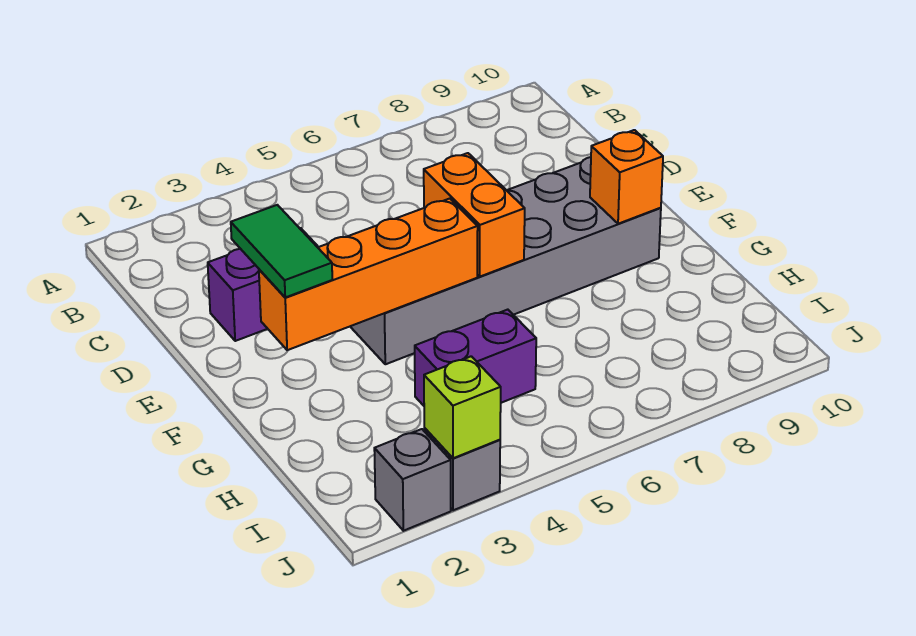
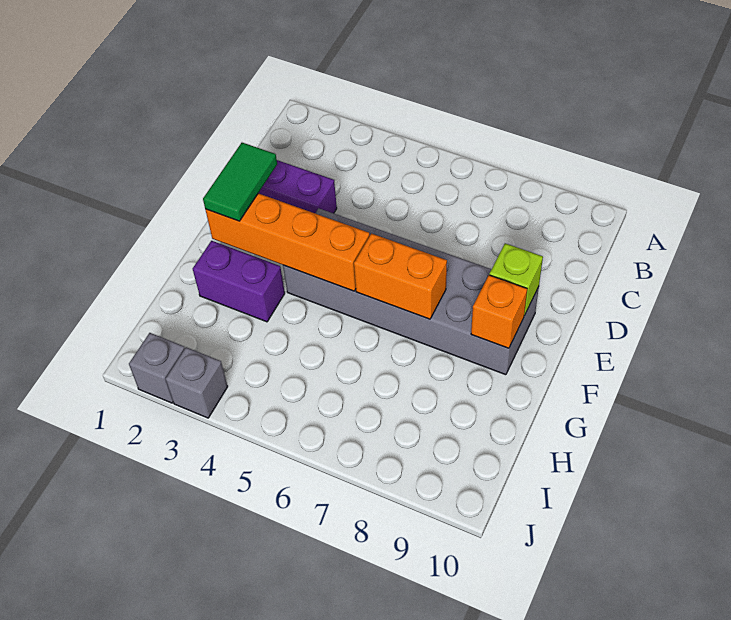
orange brick E6:F6 level 2 -> orange brick F6:F7 level 2
purple brick H4:H5 level 1 -> purple brick G2:G3 level 1
lime brick J3 level 2 -> lime brick E9 level 2

